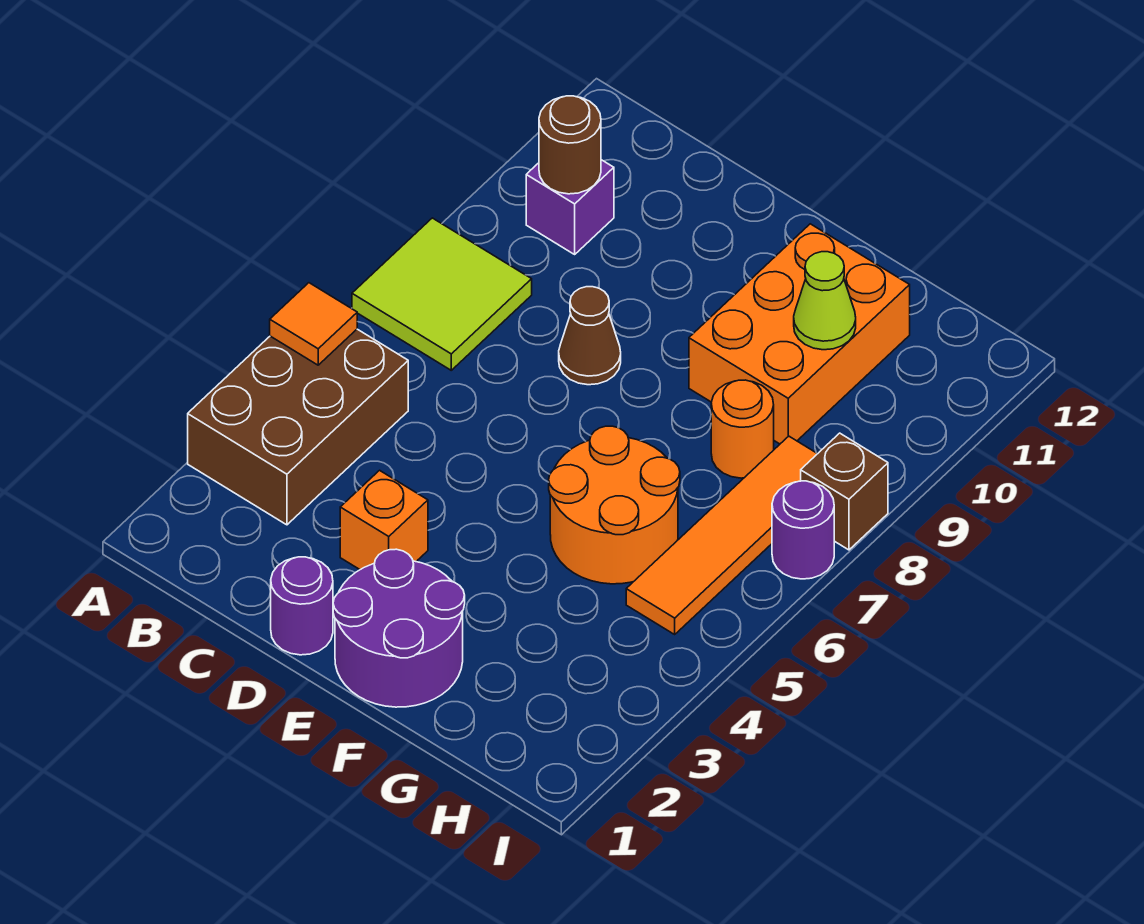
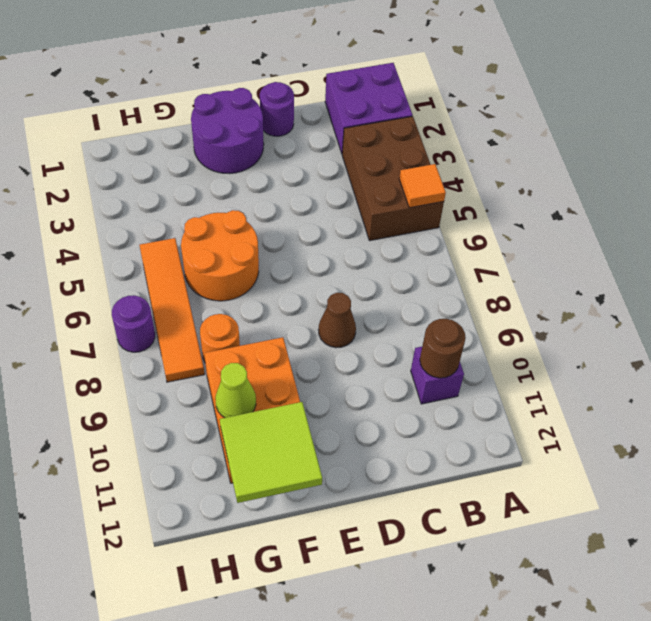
none -> purple brick A1:B2 level 1
lime tile A7:B8 level 1 -> lime tile F11:G12 level 2
orange brick D3 level 1 -> none
brown brick I8 level 1 -> none

